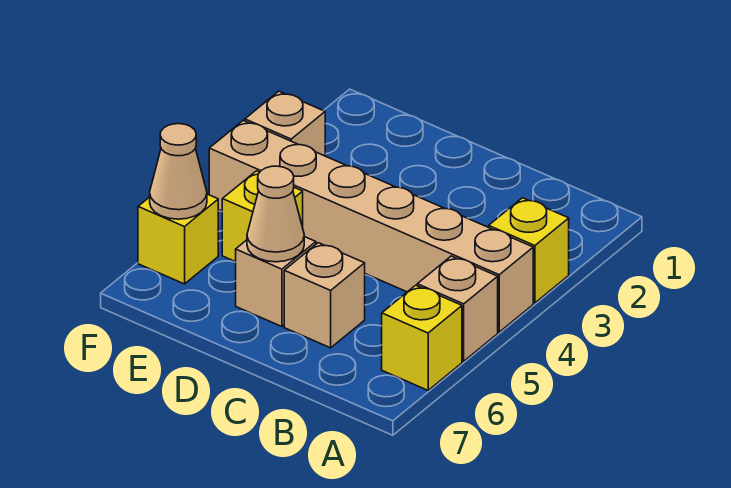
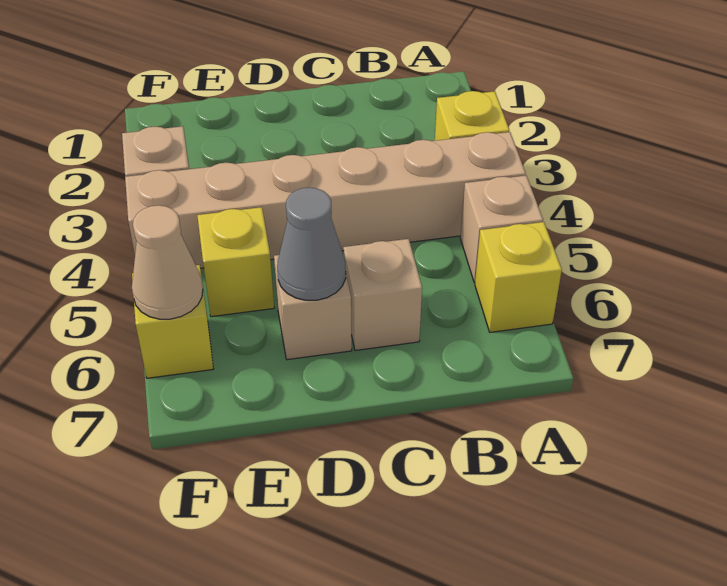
tan cone D6 level 2 -> grey cone D6 level 2

